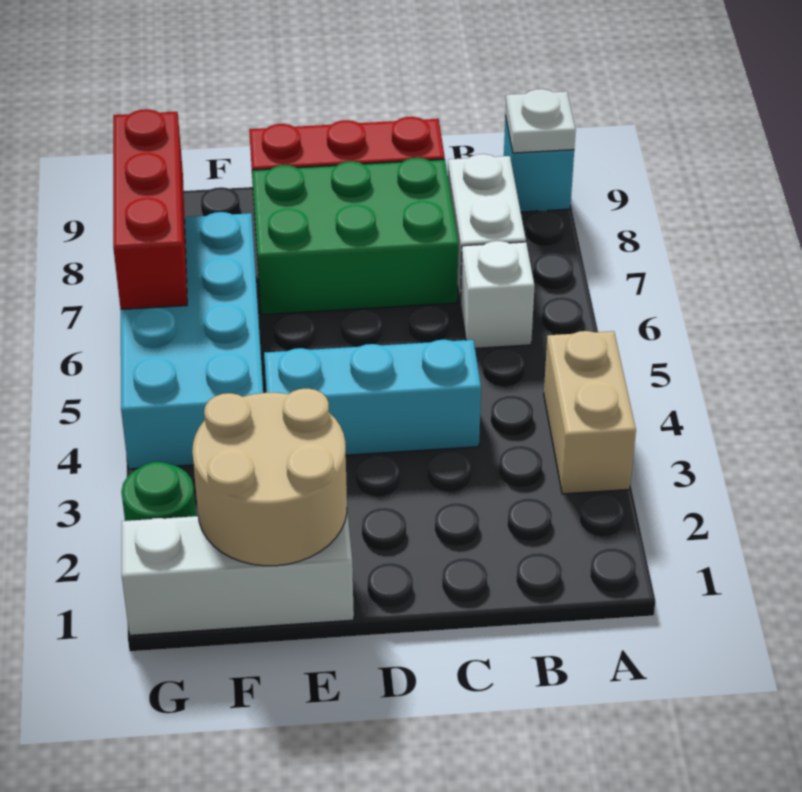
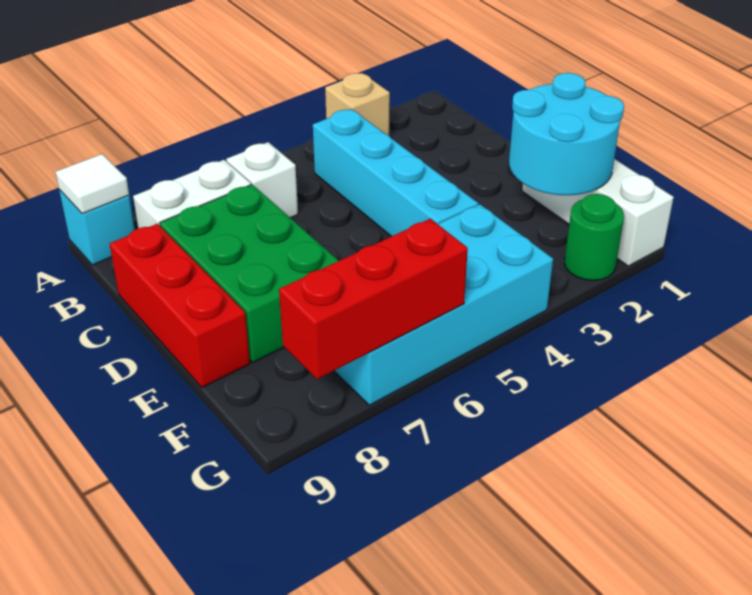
tan brick A3:A4 level 1 -> tan brick A3 level 1
white plate A9 level 2 -> white tile A9 level 2
cyan brick C4:E4 level 1 -> cyan brick B4:E4 level 1
tan round brick E1:F2 level 2 -> cyan round brick E1:F2 level 2

